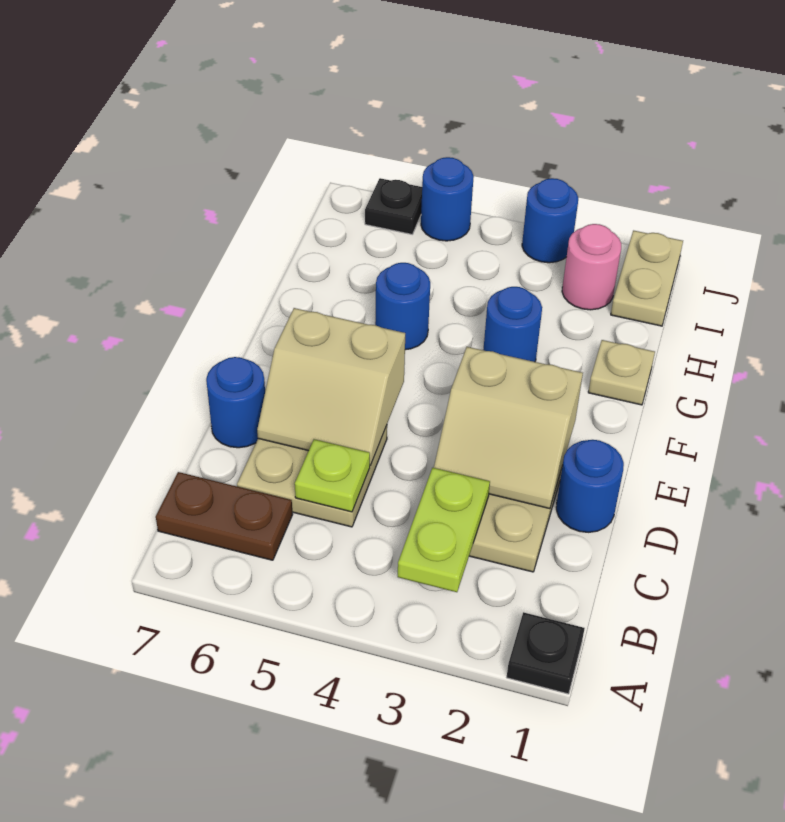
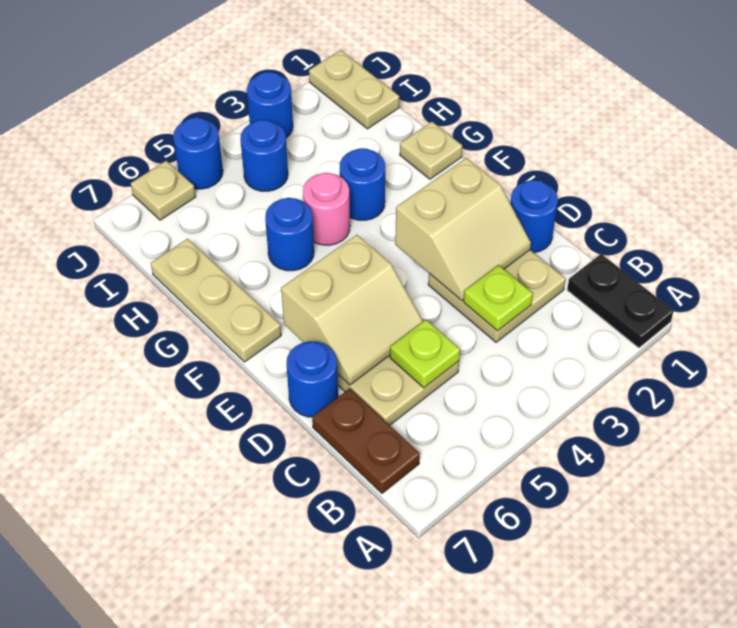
black plate A1 level 1 -> black plate A1:B1 level 1
lime plate B3:C3 level 2 -> lime plate C3 level 2
brown plate B6:B7 level 1 -> brown plate B7:C7 level 1
none -> tan plate F7:H7 level 1
pink round brick I2 level 1 -> pink round brick G4 level 1
none -> blue round brick I4 level 1
black plate J6 level 1 -> tan plate J6 level 1

